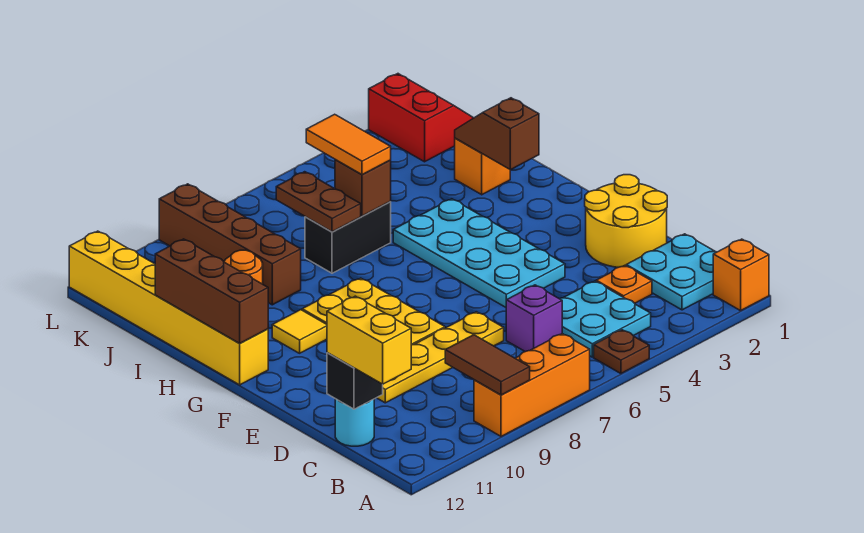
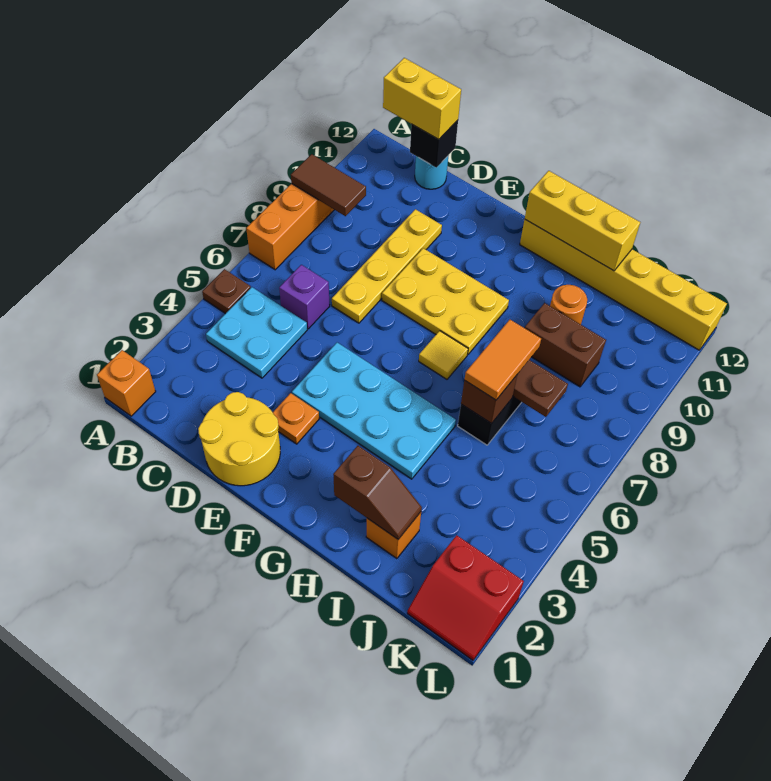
cyan plate B1:C2 level 1 -> none
orange plate C3 level 1 -> orange plate E3 level 1
yellow tile G10 level 1 -> yellow tile G7 level 1
brown brick G12:I12 level 2 -> yellow brick G12:I12 level 2
orange tile I6:J6 level 3 -> orange tile I6:I7 level 3
brown brick I9:L9 level 1 -> brown brick I9:J9 level 1

